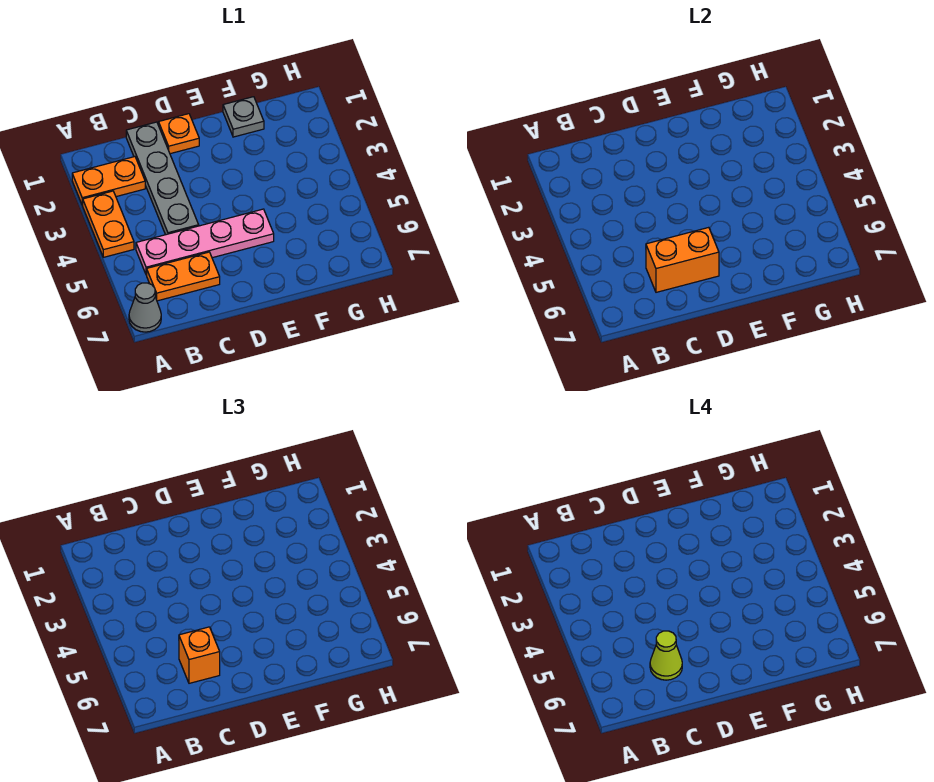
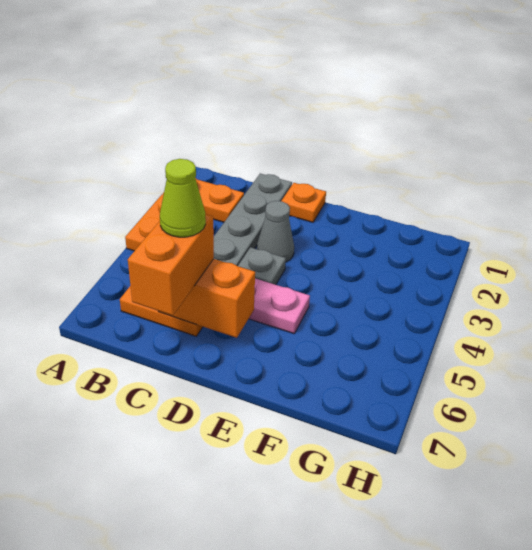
grey cone A7 level 1 -> grey cone D3 level 1
orange brick C6 level 3 -> orange brick C6:C7 level 3
grey plate F1 level 1 -> grey plate D4 level 1

